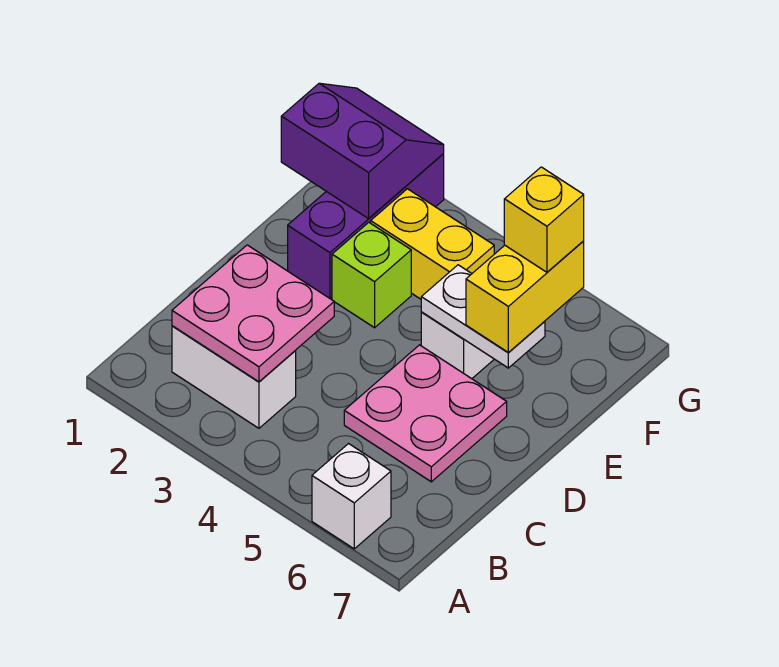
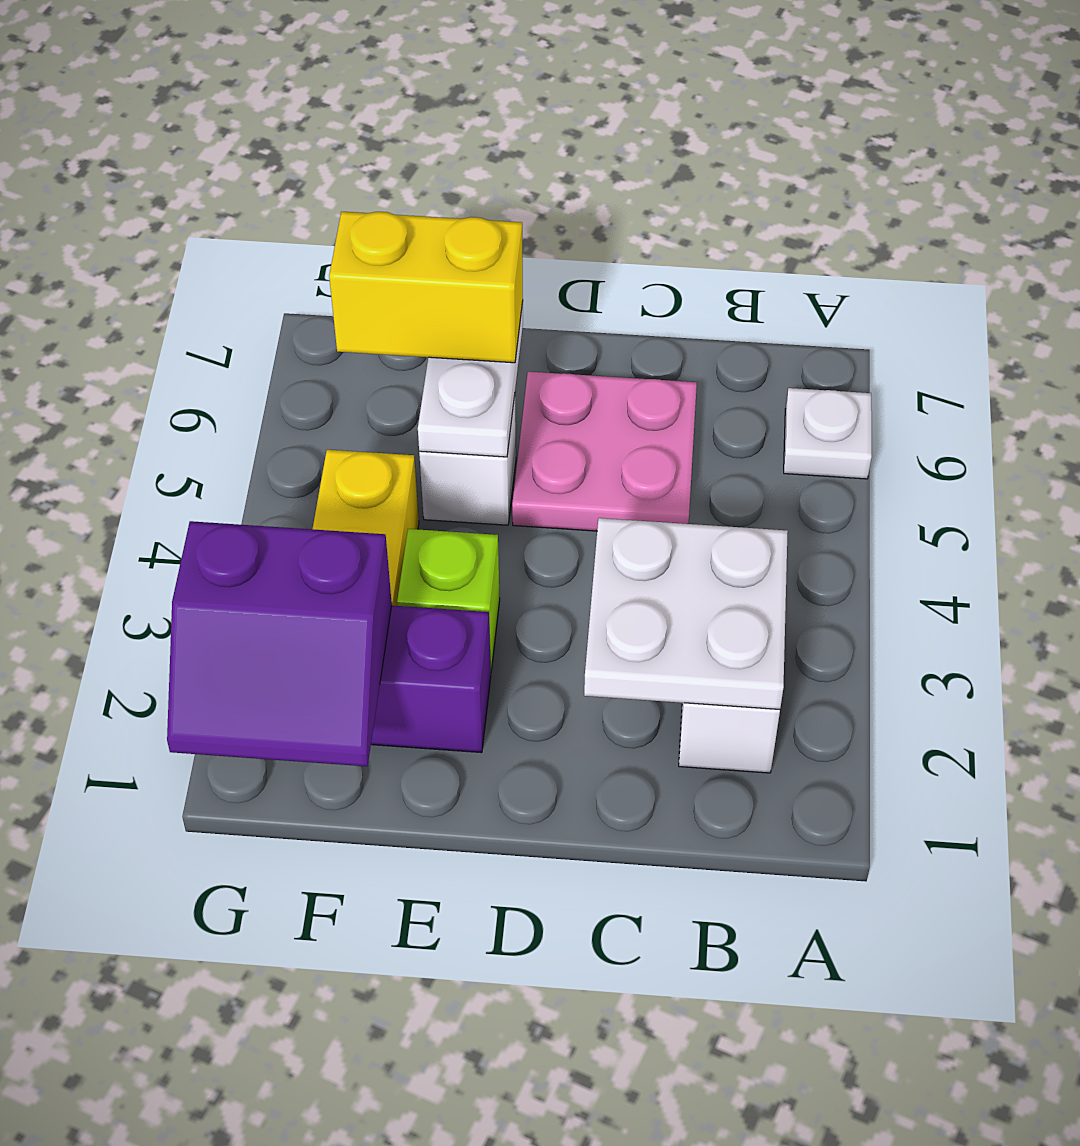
white brick A6 level 1 -> white plate A6 level 1
pink plate B2:C3 level 2 -> white plate B2:C3 level 2
purple slope F1:G2 level 2 top F -> purple slope F1:G2 level 2 top 2
yellow brick F6 level 4 -> none

